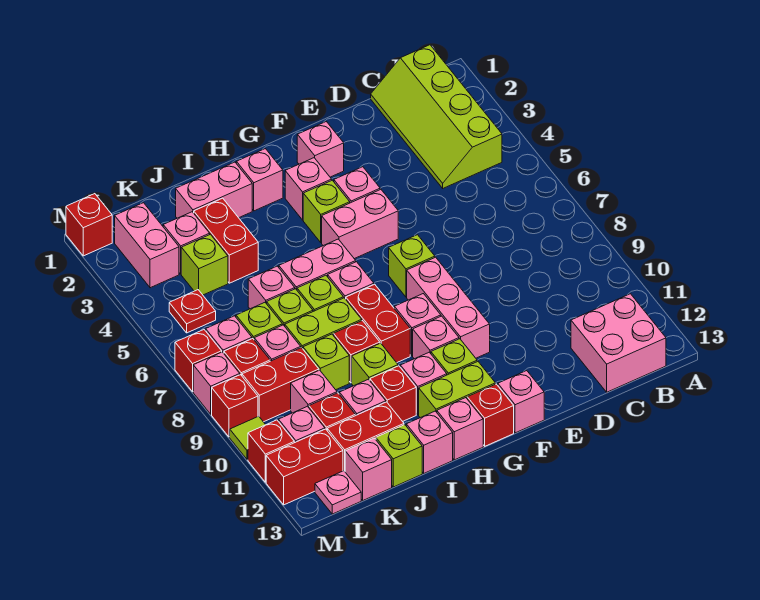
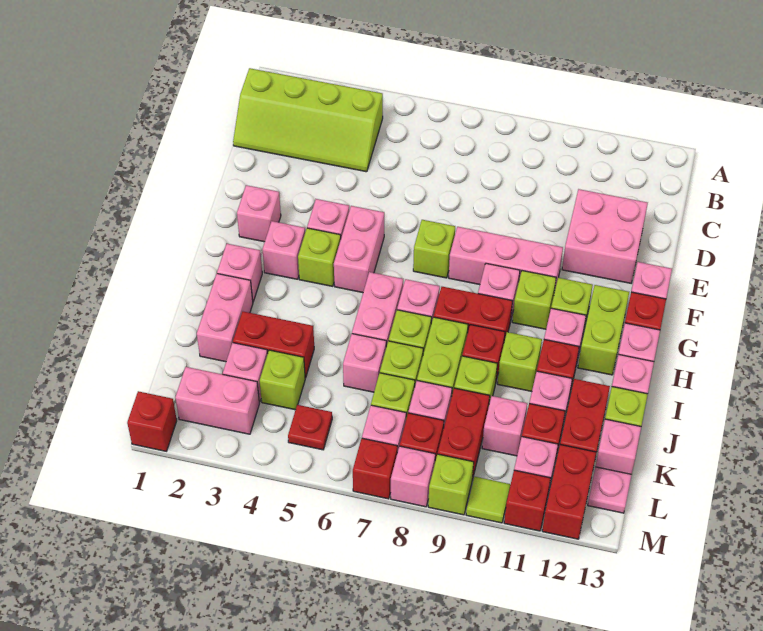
pink brick B12:C13 level 1 -> pink brick D11:E12 level 1
pink brick G10 level 1 -> lime brick G10 level 1
red brick M9 level 1 -> lime brick M9 level 1

